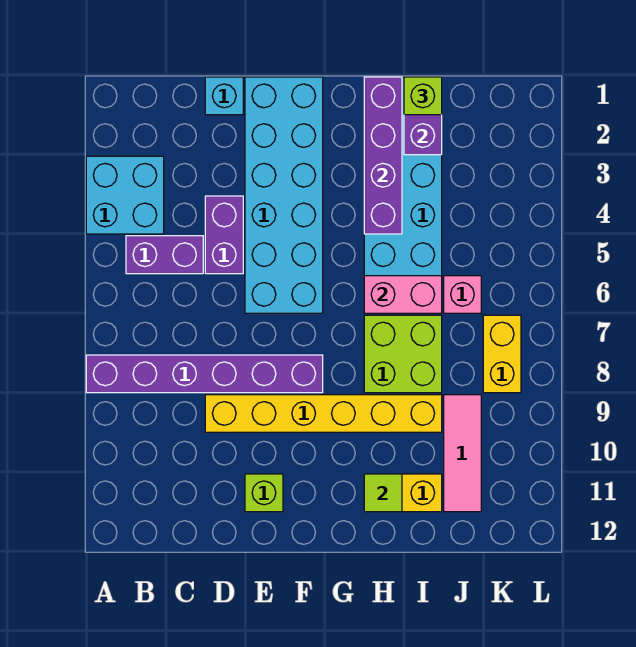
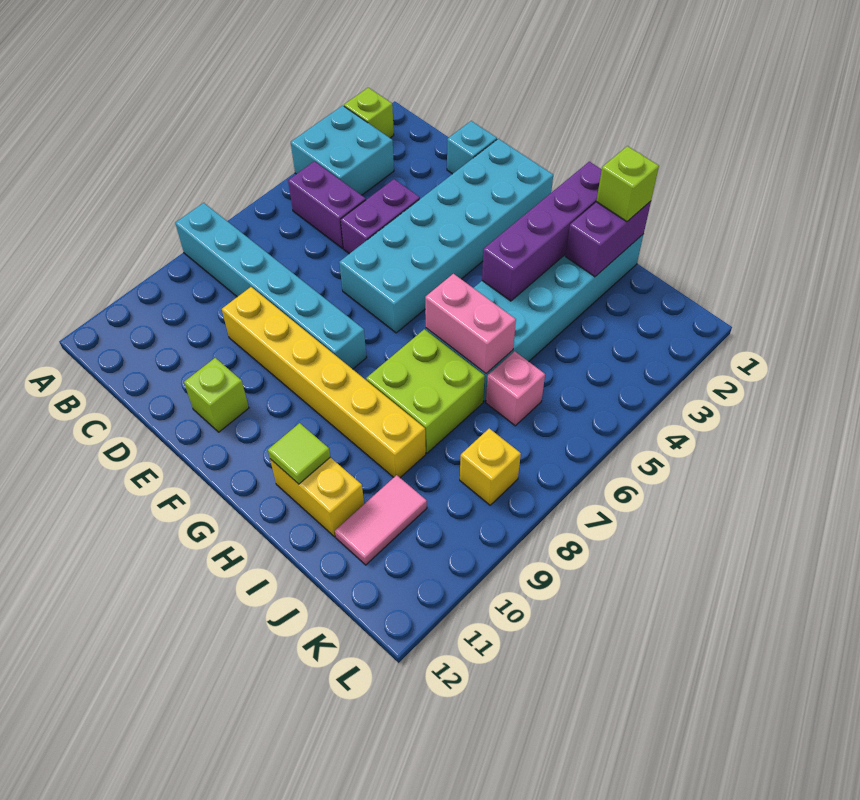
none -> lime brick A2 level 1
purple brick A8:F8 level 1 -> cyan brick A8:F8 level 1
pink tile J9:J11 level 1 -> pink tile J10:J11 level 1
yellow brick K7:K8 level 1 -> yellow brick K8 level 1

